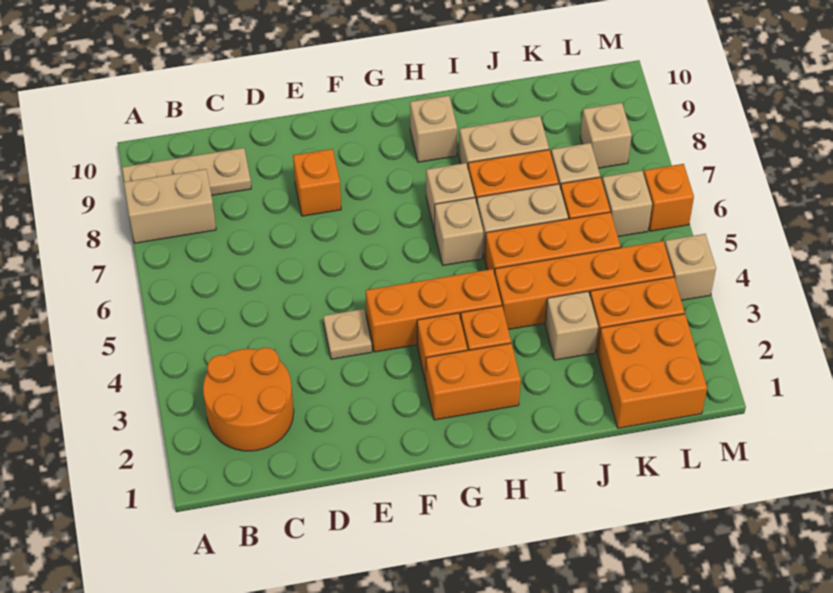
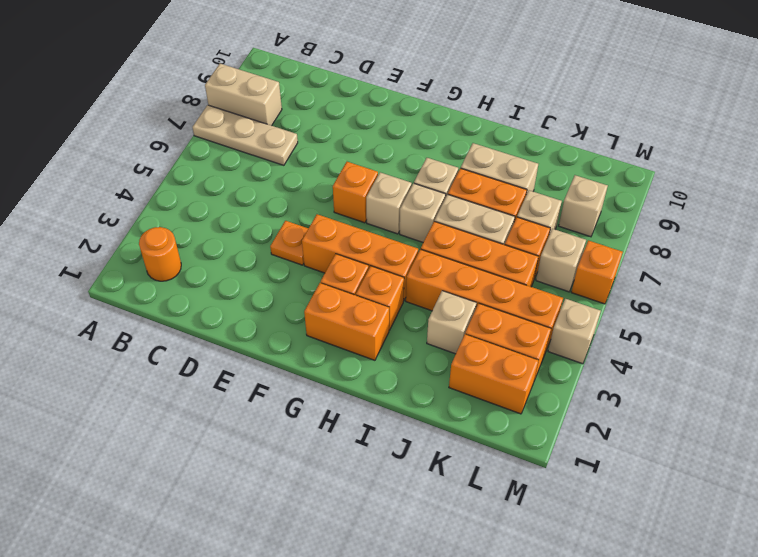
tan plate A9:C9 level 1 -> tan plate A7:C7 level 1
orange round brick B2:C3 level 1 -> orange round brick B2 level 1
tan plate E4 level 1 -> orange plate E4 level 1
orange brick E8 level 1 -> orange brick F6 level 1
tan brick H9 level 1 -> tan brick G6 level 1
orange brick K1:L2 level 1 -> orange brick K2:L2 level 1

